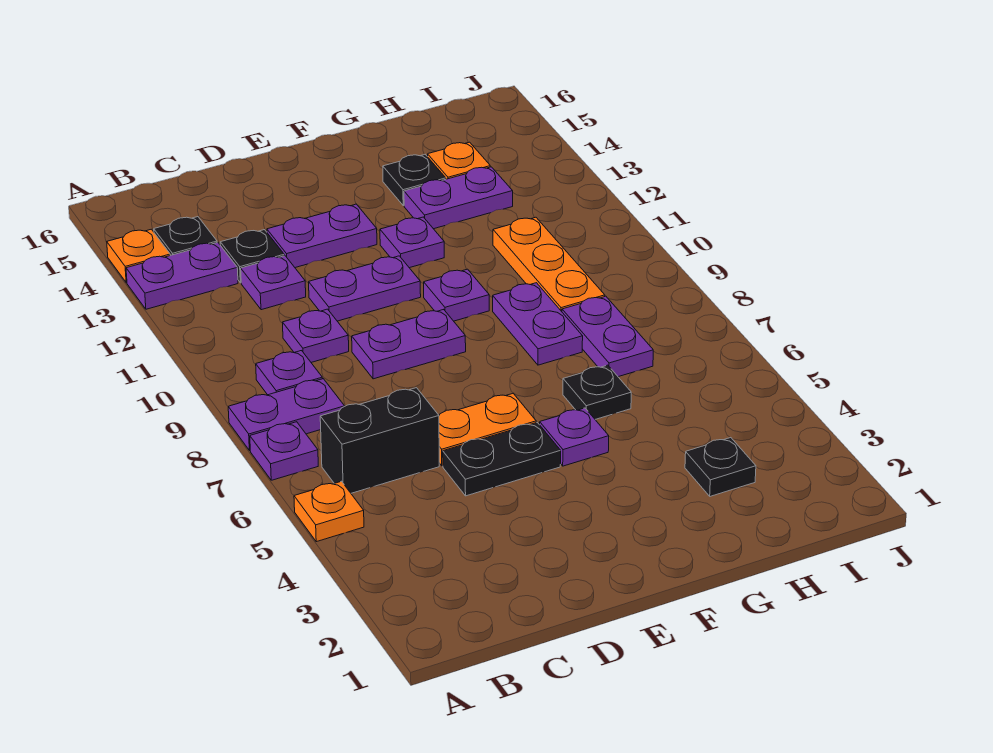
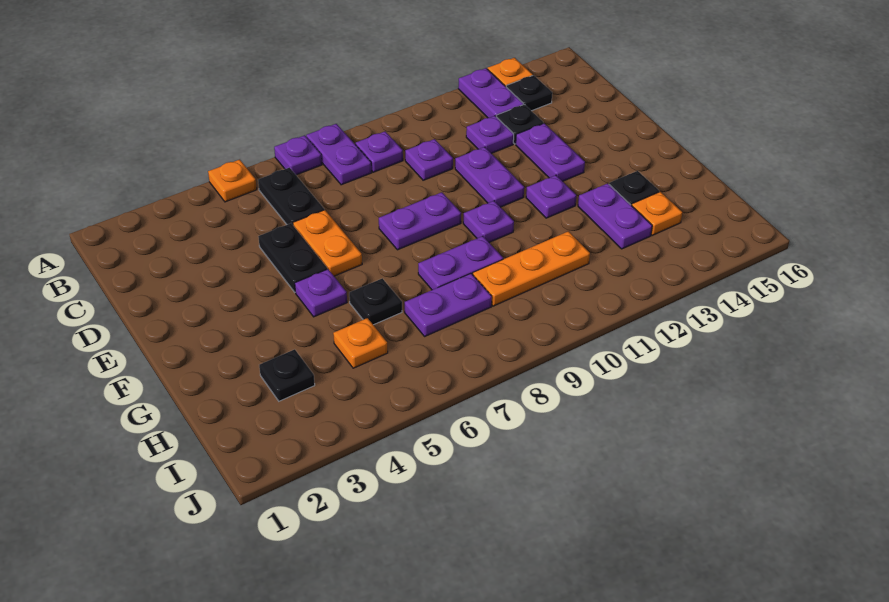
black brick B6:C6 level 1 -> black plate B6:C6 level 1
purple plate D9:E9 level 1 -> purple plate E8:E9 level 1
none -> orange plate H5 level 1

